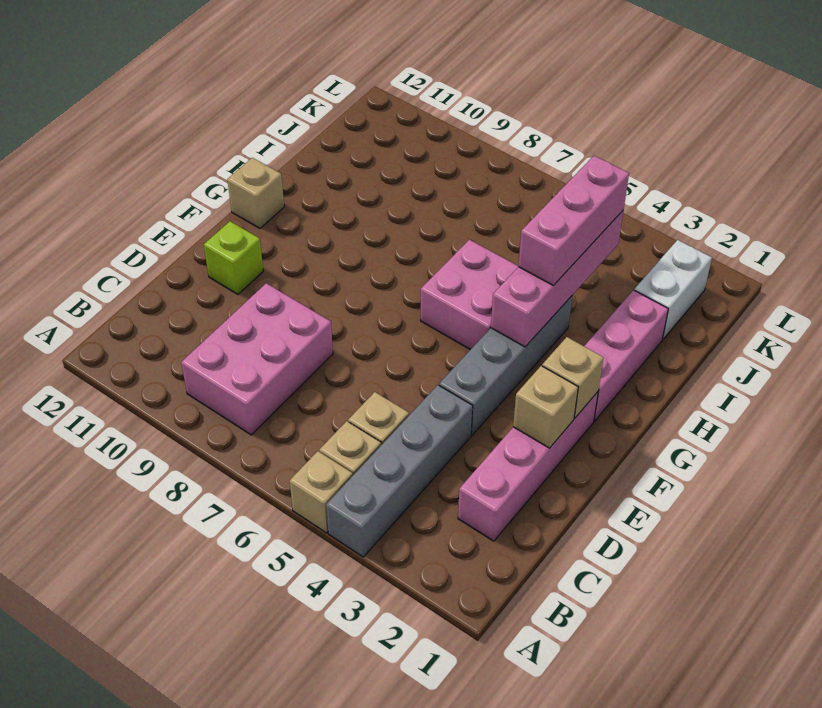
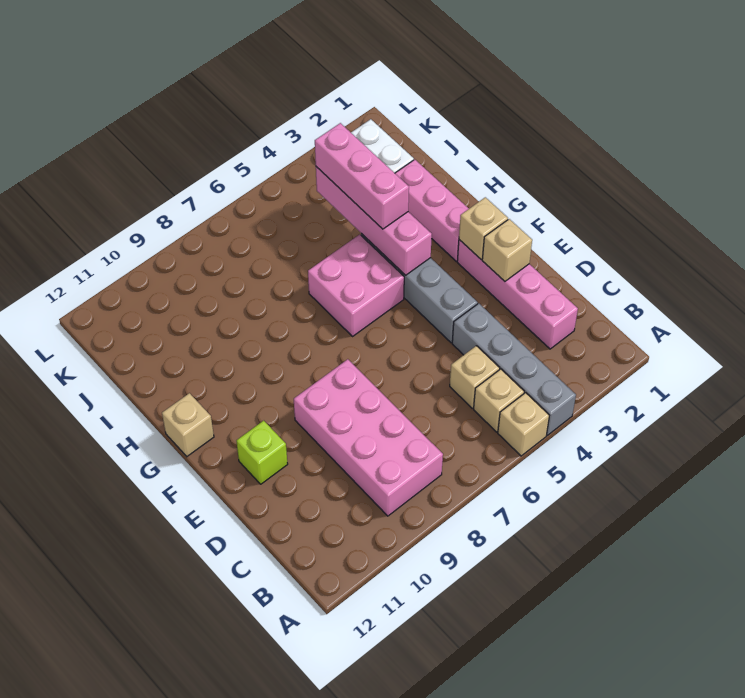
pink brick B8:D9 level 1 -> pink brick B8:E9 level 1

